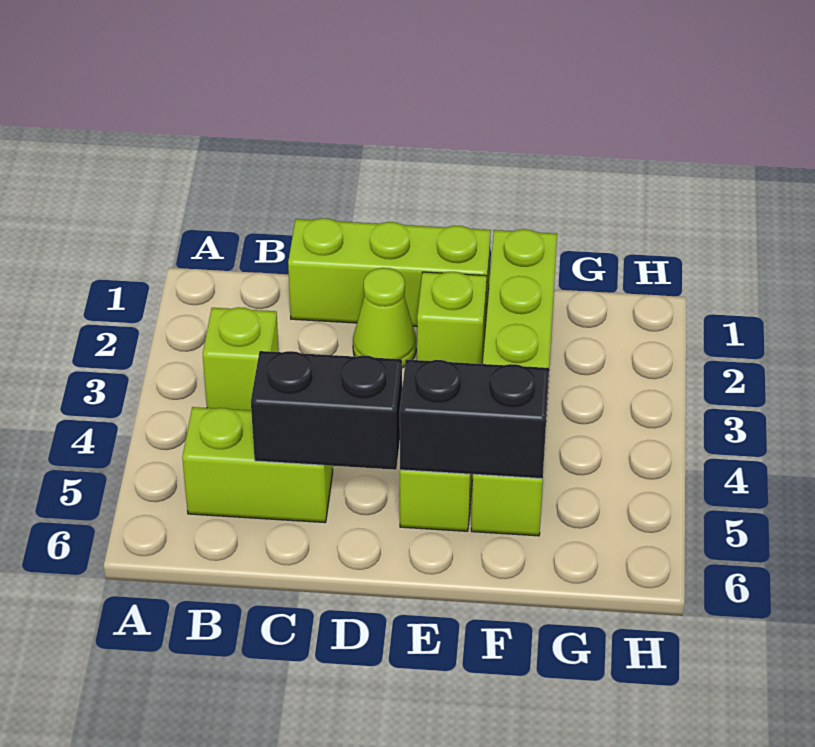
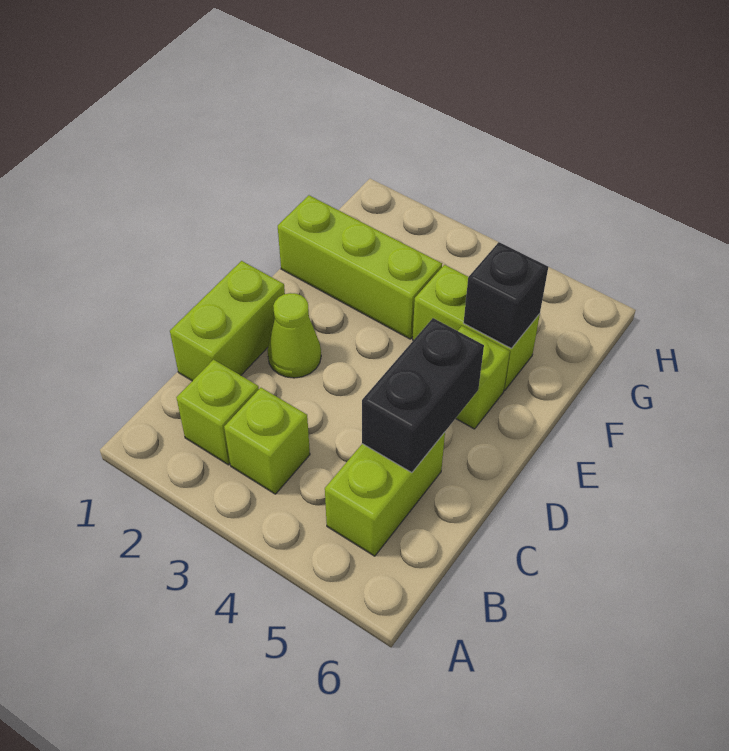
lime brick C1:E1 level 1 -> lime brick C1:D1 level 1
lime brick E2 level 1 -> lime brick B2 level 1
black brick E5:F5 level 2 -> black brick F5 level 2

